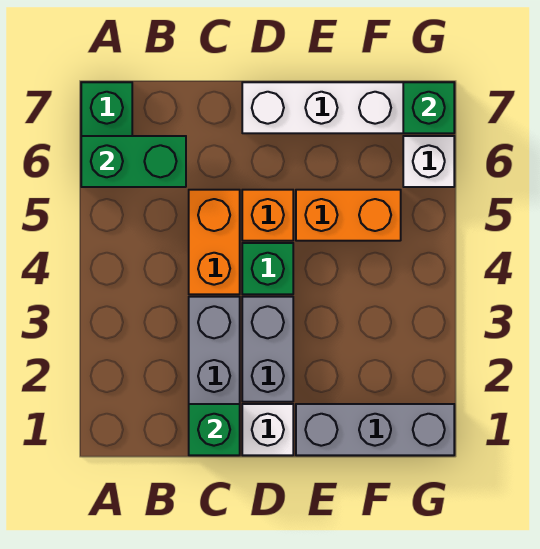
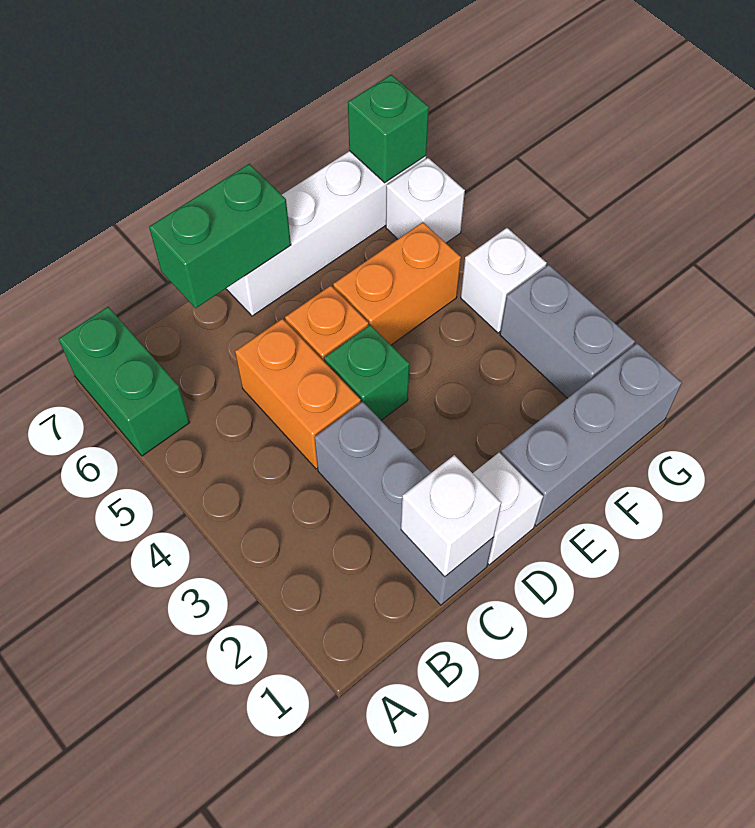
green brick A6:B6 level 2 -> green brick C7:D7 level 2
green brick C1 level 2 -> white brick C1 level 2
grey brick D2:D3 level 1 -> grey brick G2:G3 level 1
none -> white brick G4 level 1

